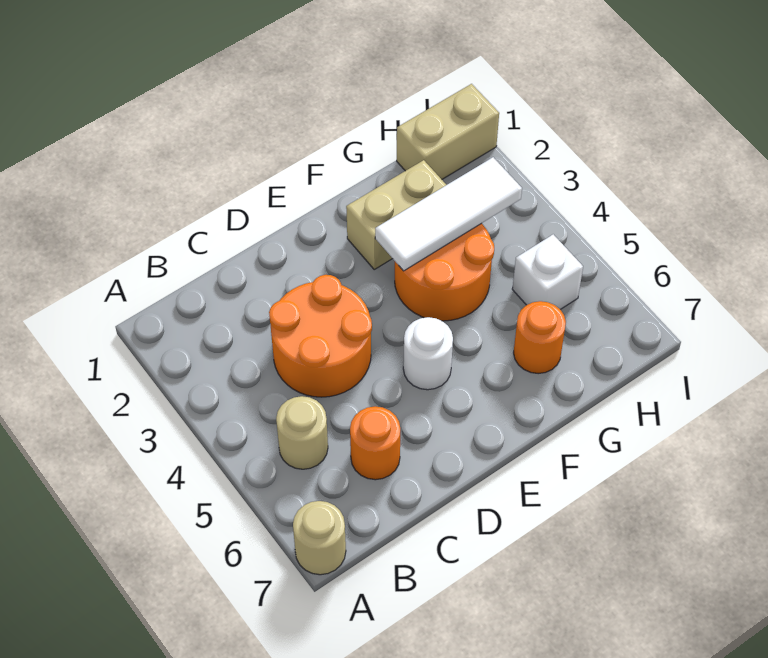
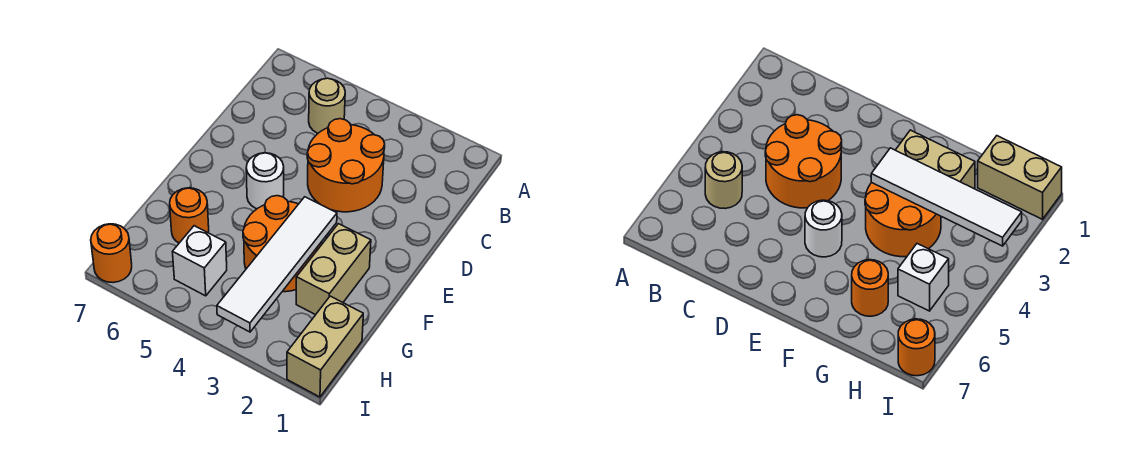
tan round brick A7 level 1 -> none
orange round brick C6 level 1 -> orange round brick I7 level 1
white tile F3:H3 level 2 -> white tile F3:I3 level 2

